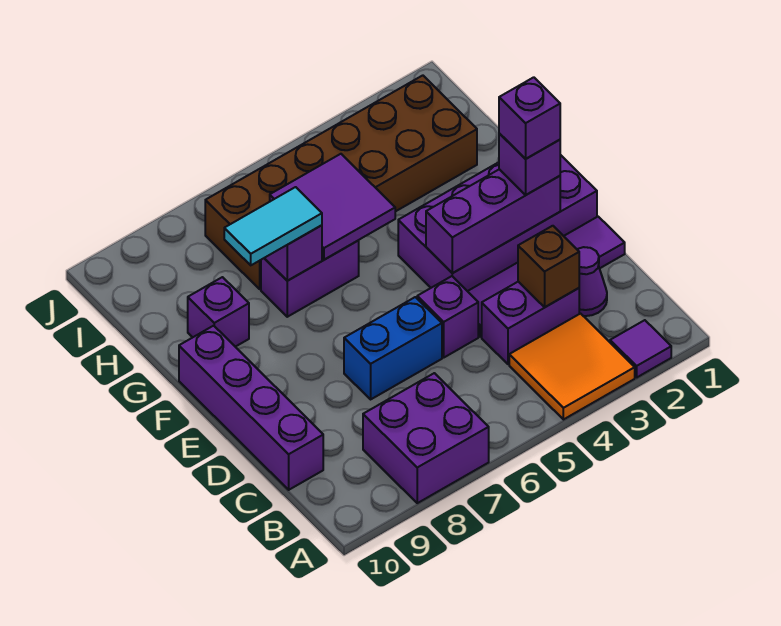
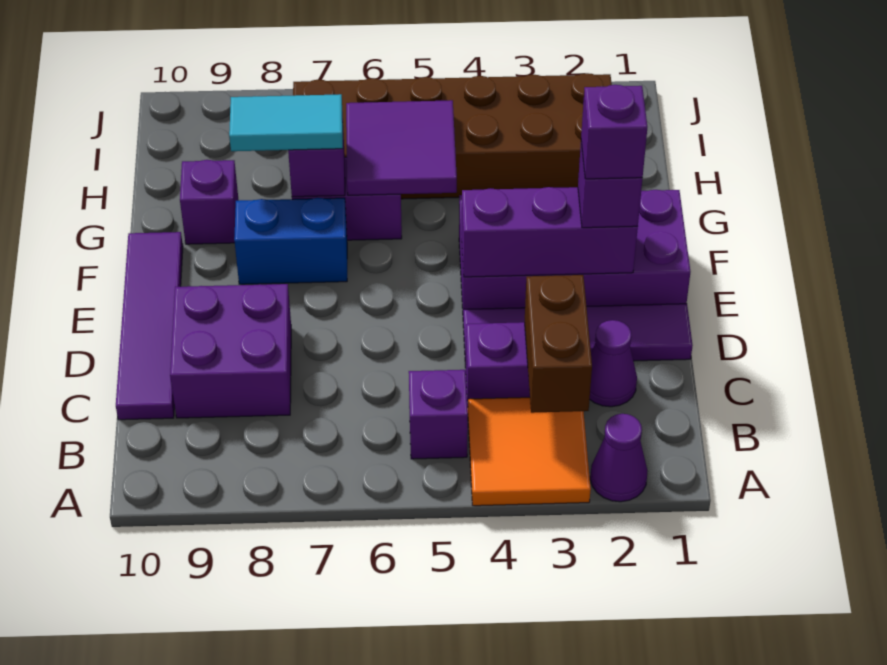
purple tile A2 level 1 -> purple cone A2 level 1
purple brick A7:B8 level 1 -> purple brick C8:D9 level 1
brown brick C3 level 2 -> brown brick B3:C3 level 2
purple brick C10:F10 level 1 -> purple tile C10:F10 level 1
purple brick D5 level 1 -> purple brick B5 level 1
blue brick D6:D7 level 1 -> blue brick F7:F8 level 1

